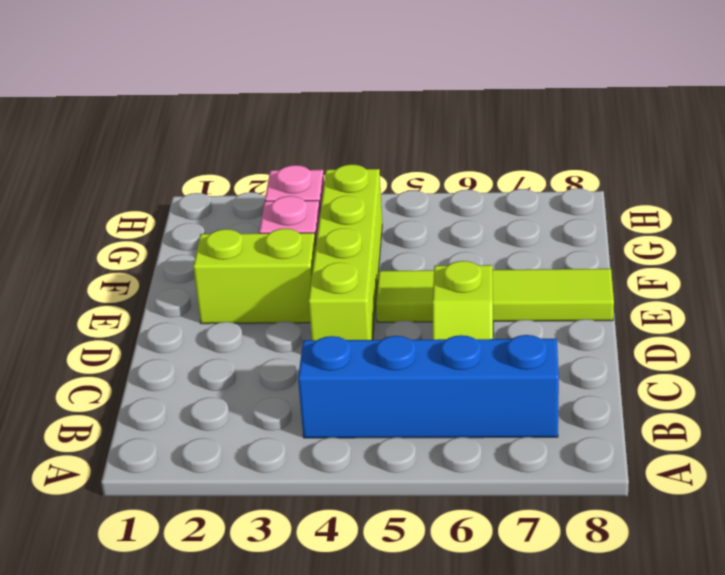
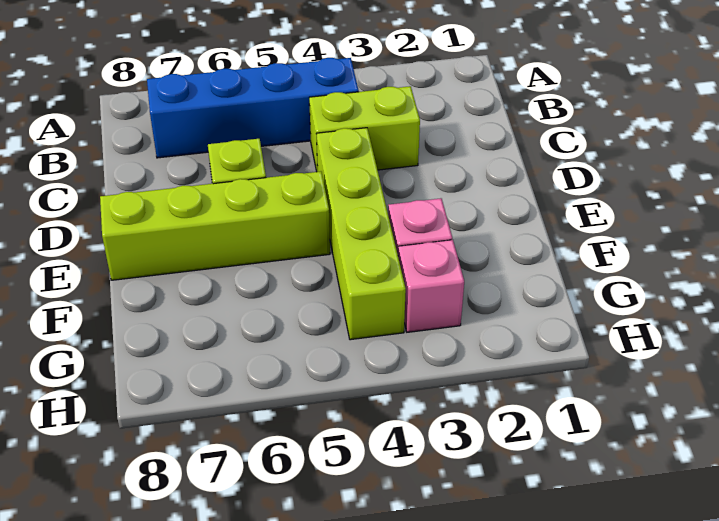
lime brick E2:E3 level 1 -> lime brick C3:C4 level 1
lime tile E5:E8 level 1 -> lime brick E5:E8 level 1

